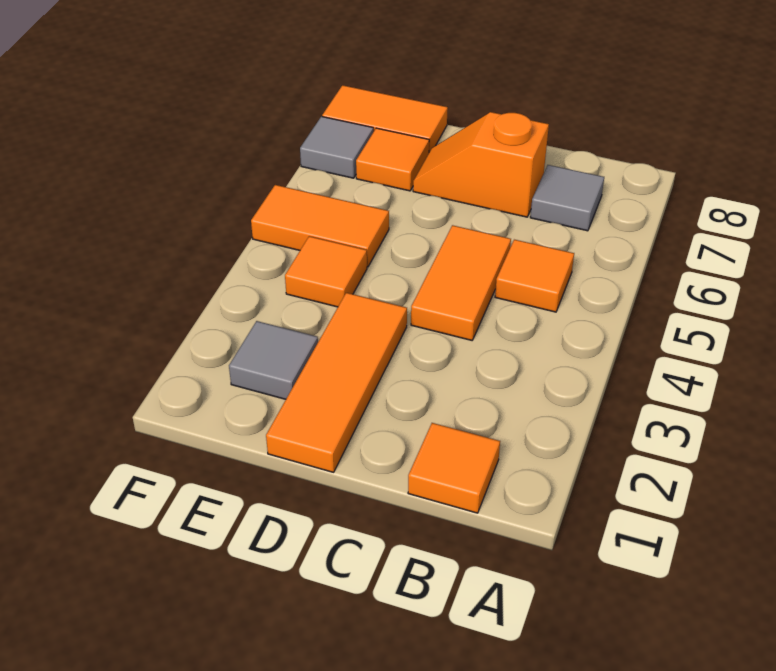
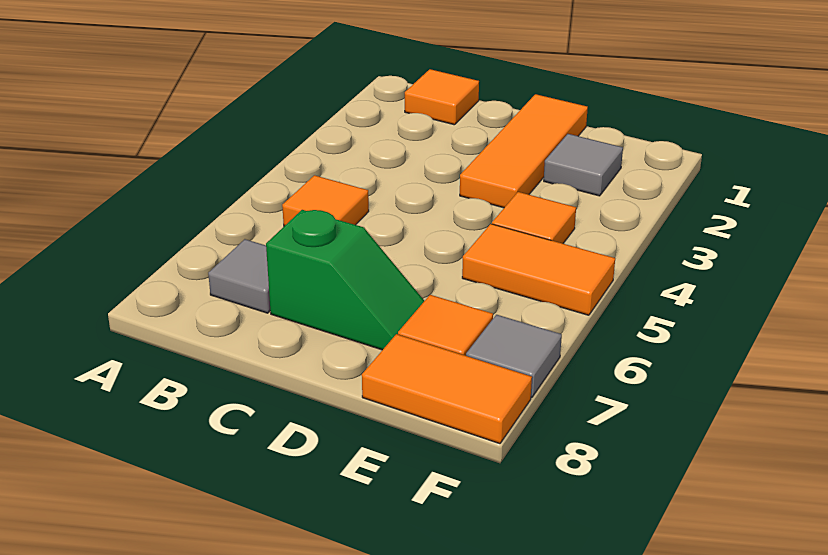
orange tile C4:C5 level 1 -> none
orange slope C7:D7 level 1 top C -> green slope C7:D7 level 1 top C

